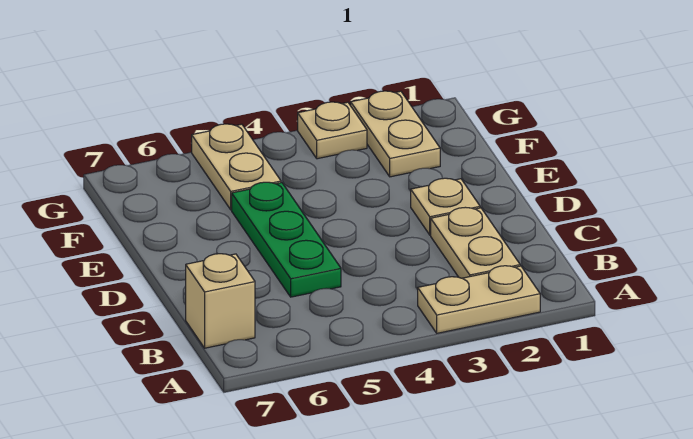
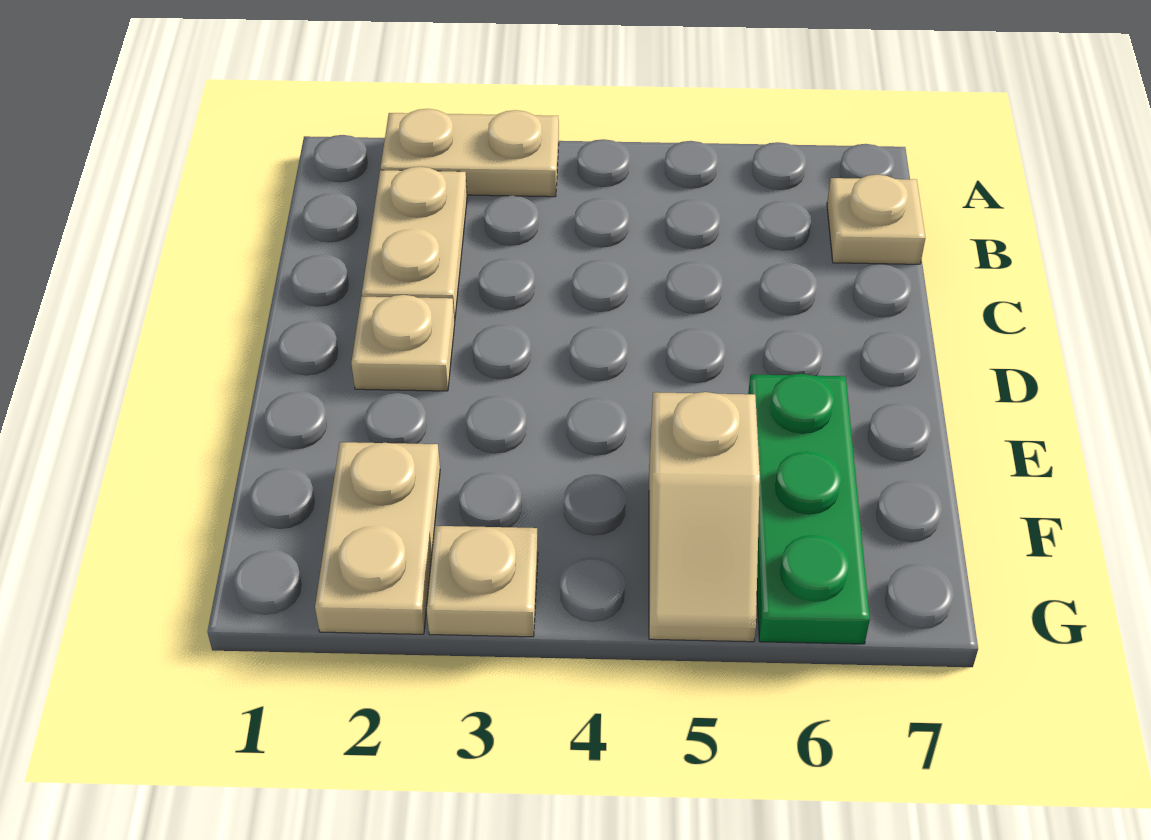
tan brick B7 level 1 -> tan plate B7 level 1
green plate C5:E5 level 1 -> green plate E6:G6 level 1
tan plate F5:G5 level 1 -> tan slope F5:G5 level 1 top F

